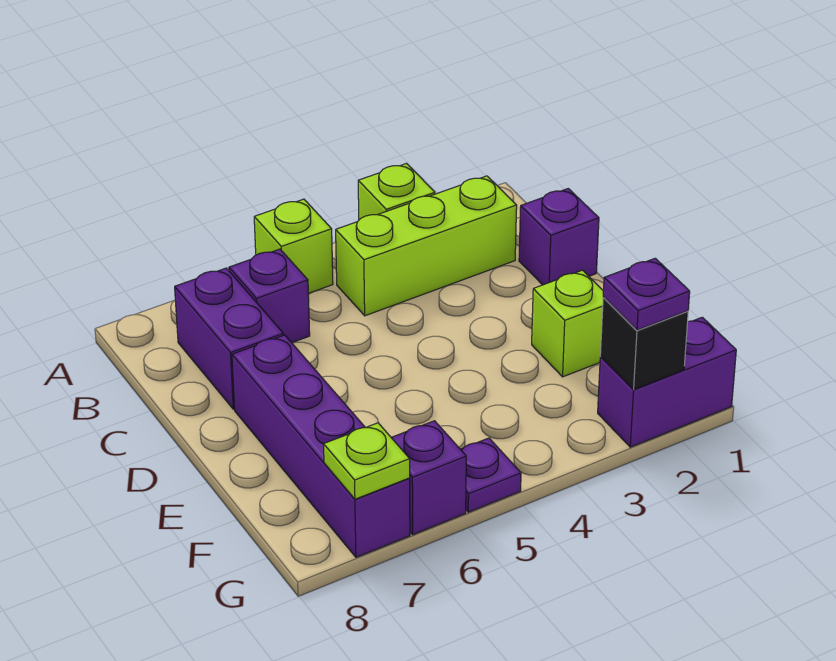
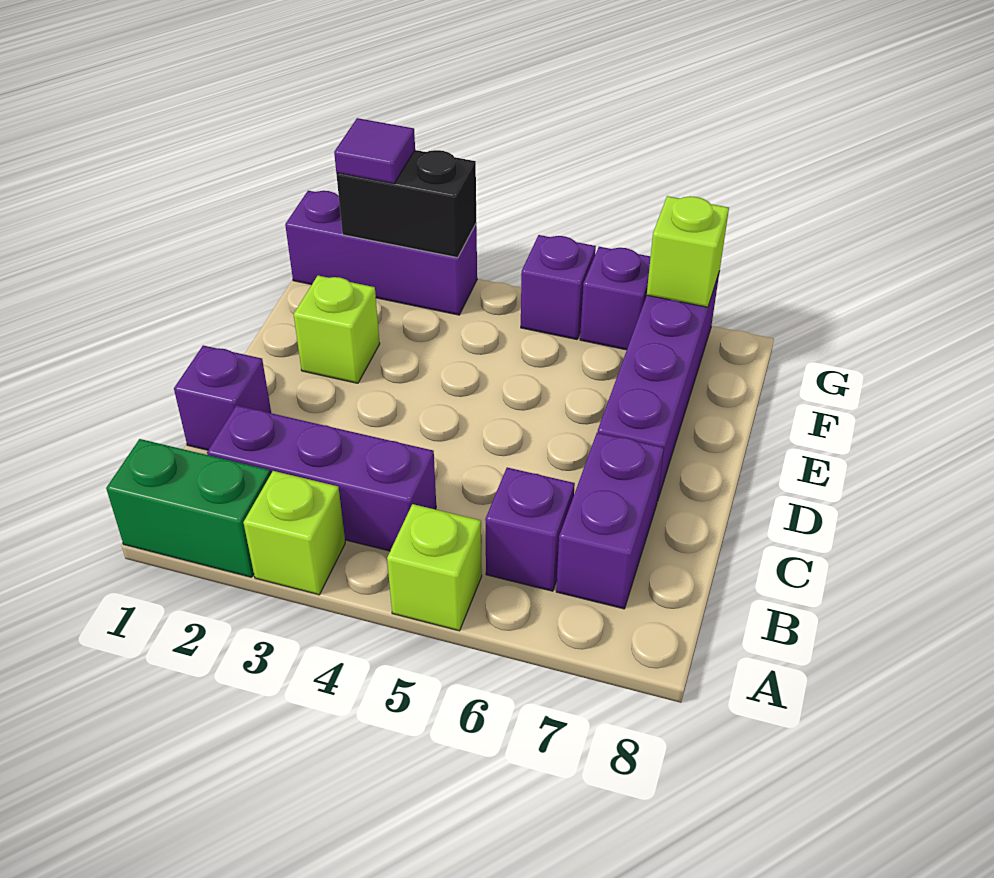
none -> green brick A1:A2 level 1
lime brick B2:B4 level 1 -> purple brick B2:B4 level 1
purple brick G1:G2 level 1 -> purple brick G1:G3 level 1
black brick G2 level 2 -> black brick G2:G3 level 2
purple plate G2 level 3 -> purple tile G2 level 3
purple plate G5 level 1 -> purple brick G5 level 1
lime plate G7 level 2 -> lime brick G7 level 2

